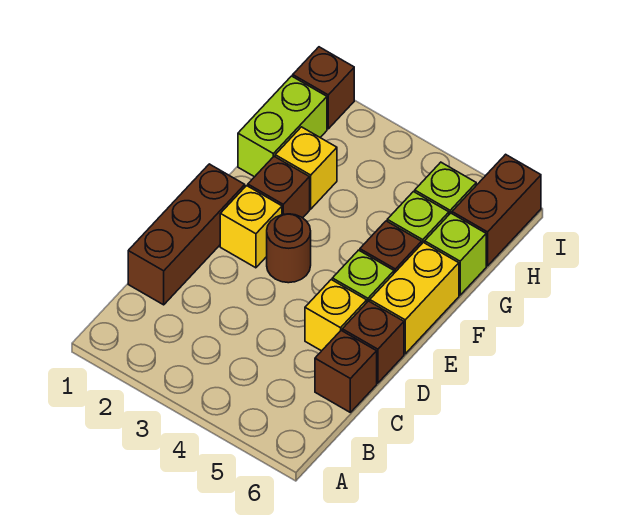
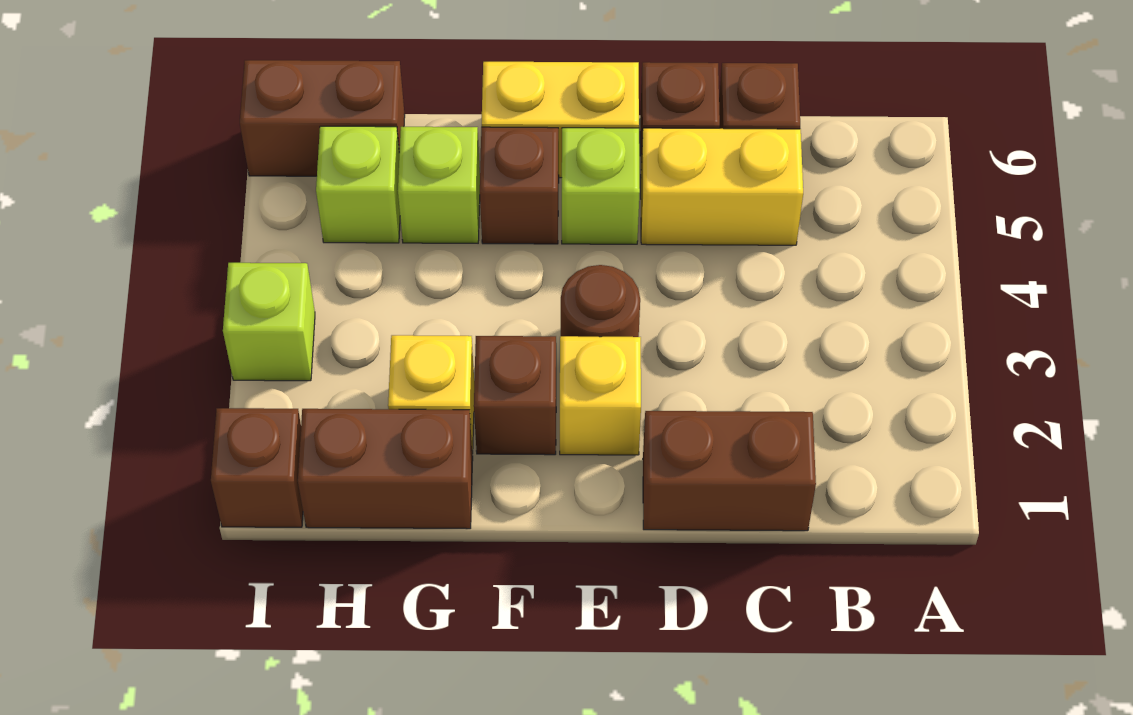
brown brick C1:E1 level 1 -> brown brick C1:D1 level 1
yellow brick D5 level 1 -> yellow brick C5:D5 level 1
lime brick G1:H1 level 1 -> brown brick G1:H1 level 1
lime brick G6 level 1 -> lime brick I3 level 1

